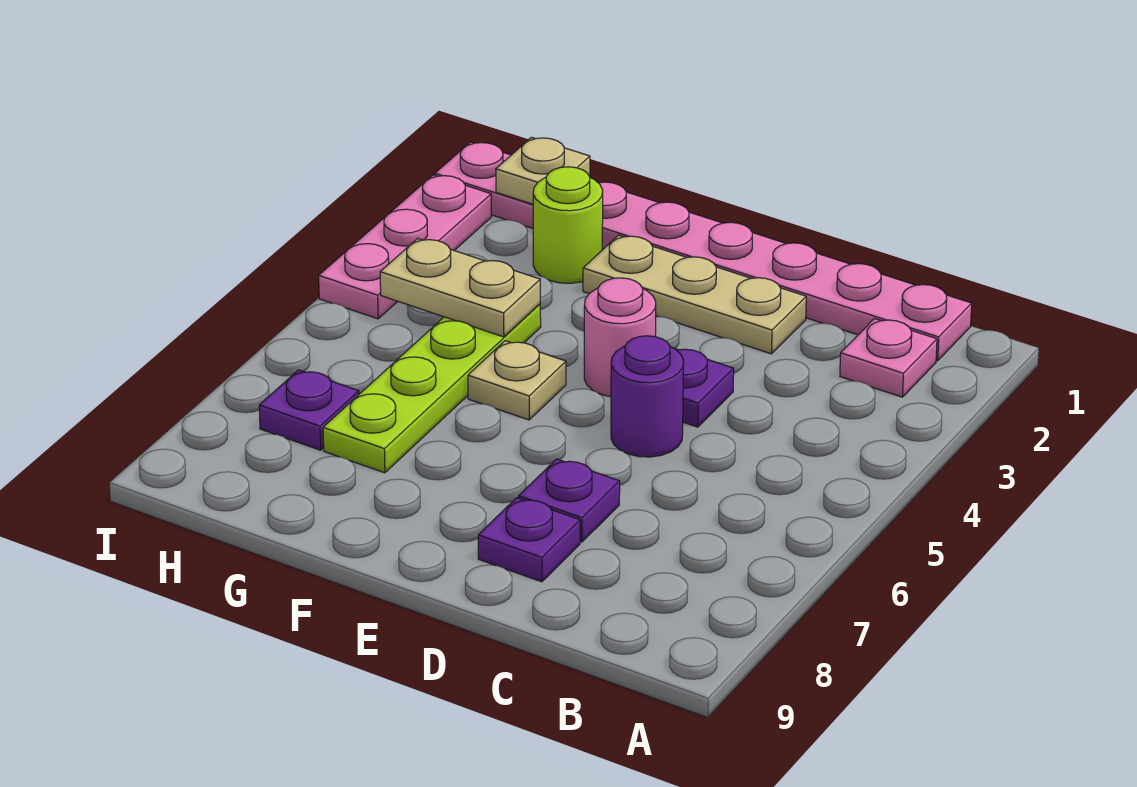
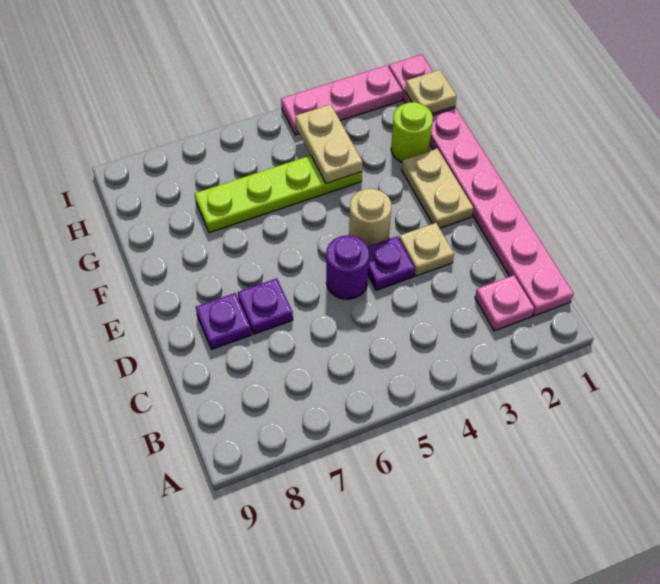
tan plate D2:F2 level 1 -> tan plate E2:F2 level 1
pink round brick E4 level 1 -> tan round brick E4 level 1
tan plate F5 level 1 -> tan plate D3 level 1
purple plate H7 level 1 -> none

